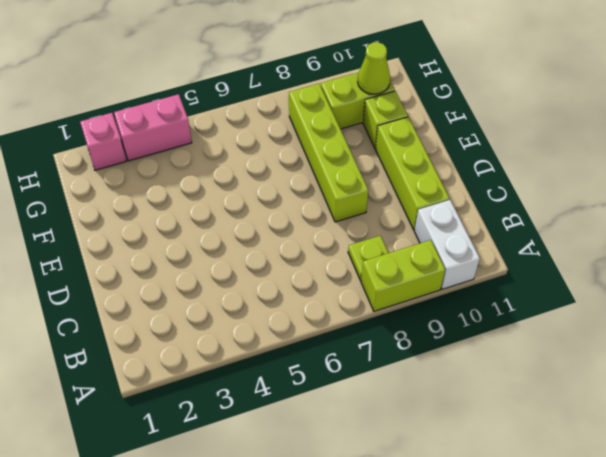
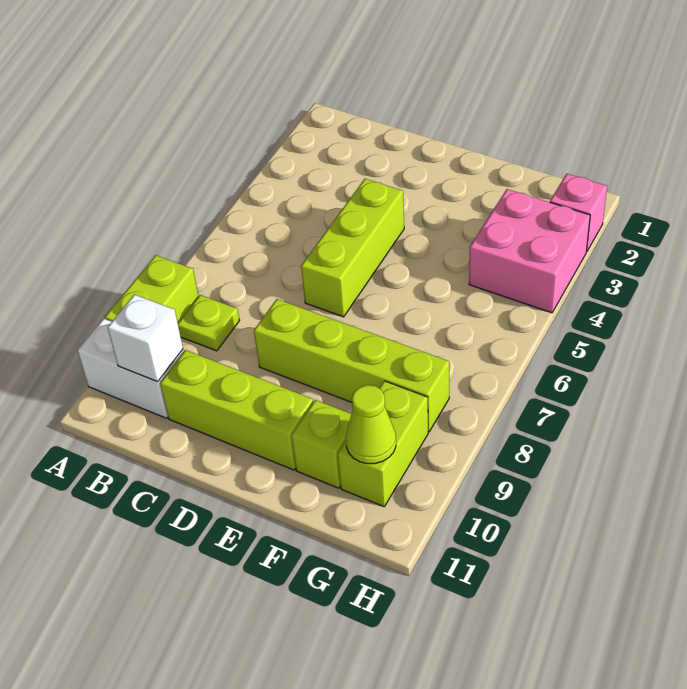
none -> white brick B10 level 2
none -> lime brick D4:D6 level 1
pink brick H3:H4 level 1 -> pink brick G3:H4 level 1

